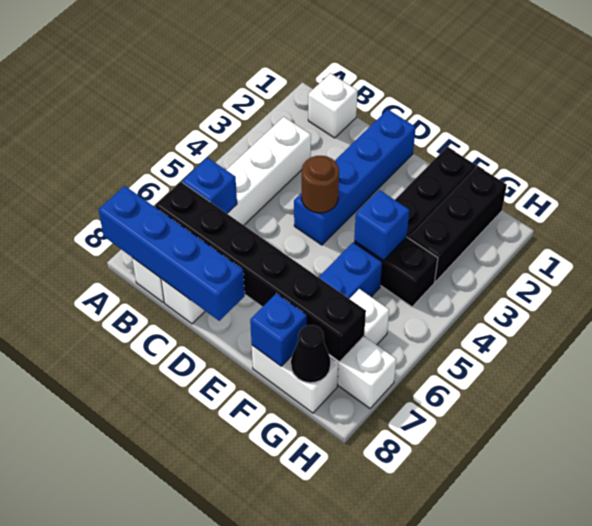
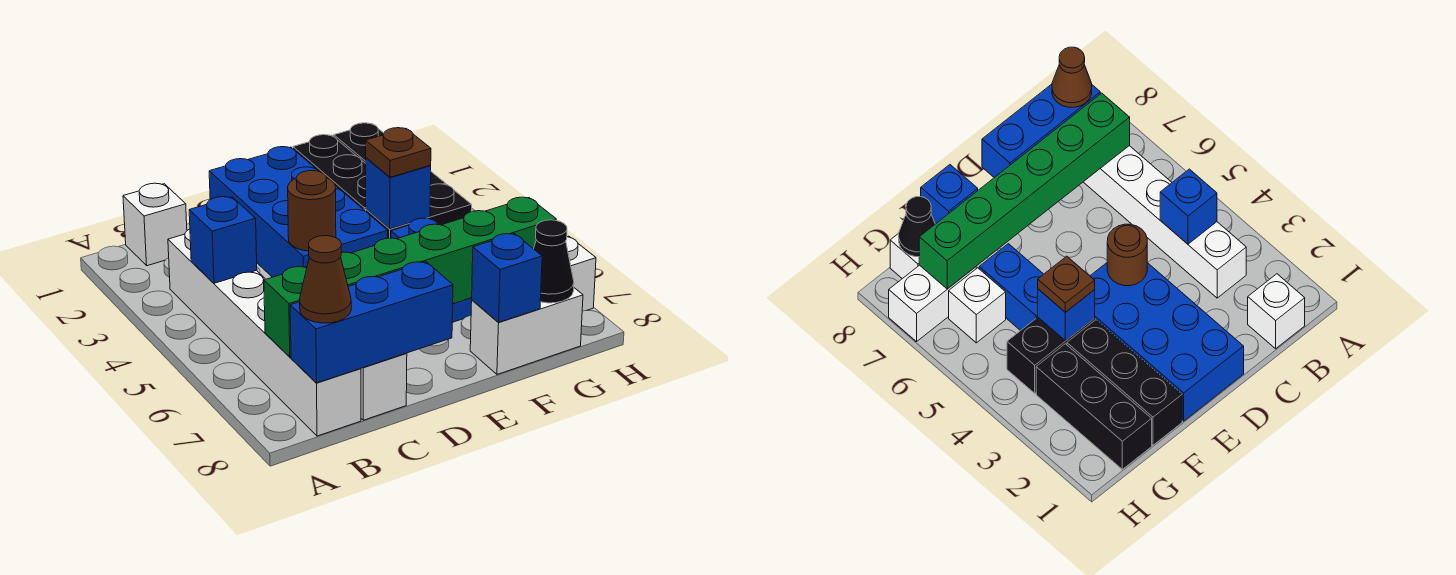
blue brick A8:D8 level 2 -> blue brick B8:D8 level 2
blue brick B6 level 2 -> blue brick B4 level 2
black brick B7:G7 level 2 -> green brick B7:G7 level 2
none -> brown cone B8 level 3
blue brick D1:D4 level 1 -> blue brick D1:E4 level 1
none -> brown plate F4 level 3

